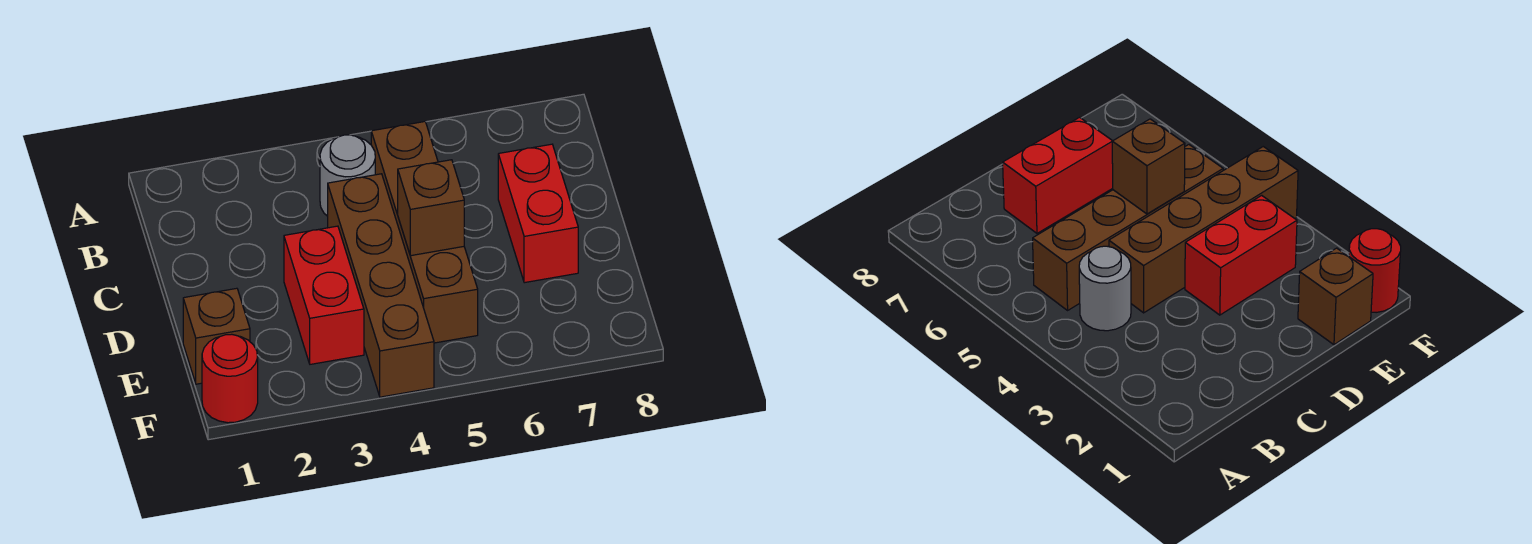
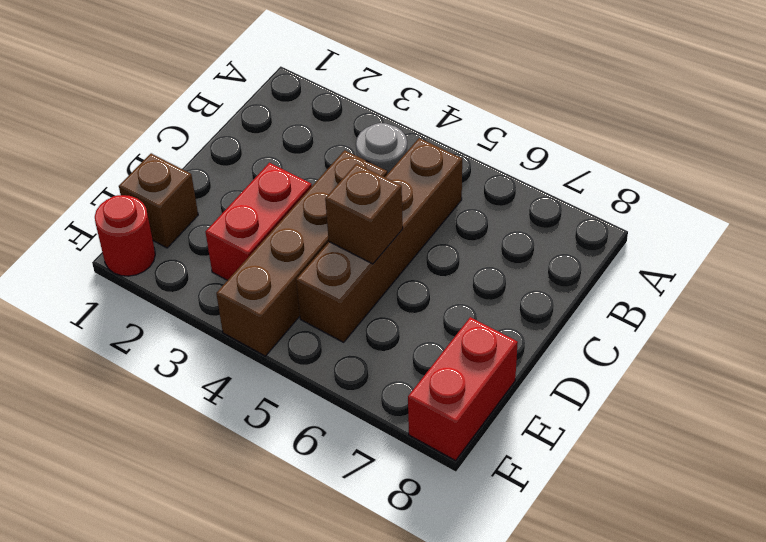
red brick C7:D7 level 1 -> red brick E8:F8 level 1

